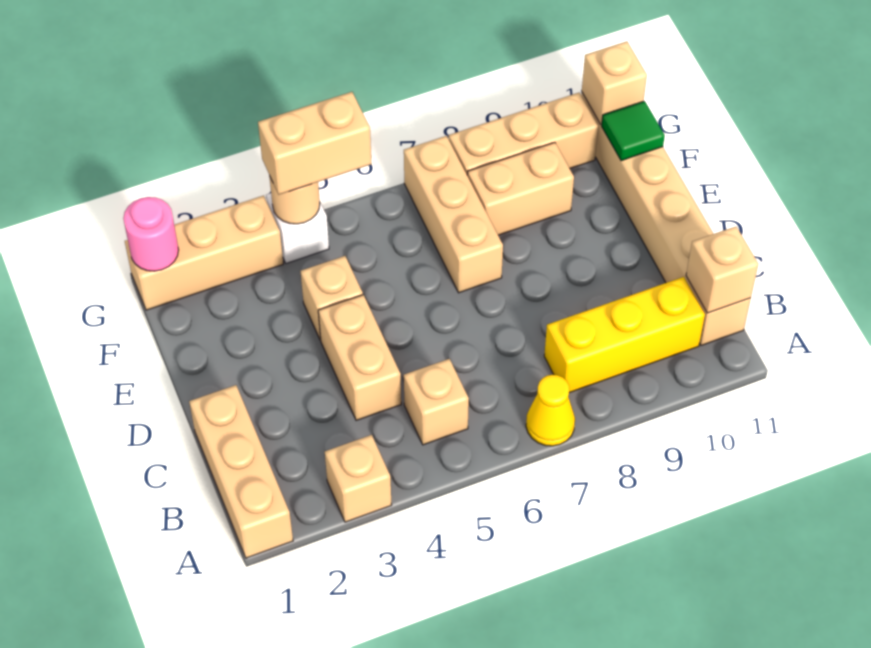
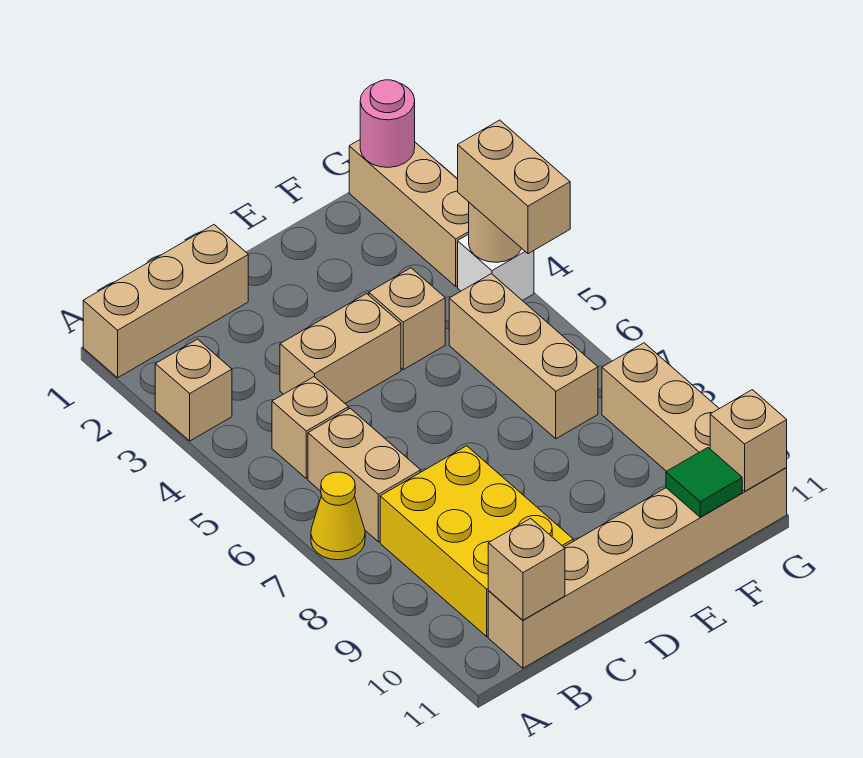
yellow brick B8:B10 level 1 -> yellow brick B8:C10 level 1
tan brick E7:G7 level 1 -> tan brick F5:F7 level 1
tan brick F8:F9 level 1 -> tan brick B6:B7 level 1

